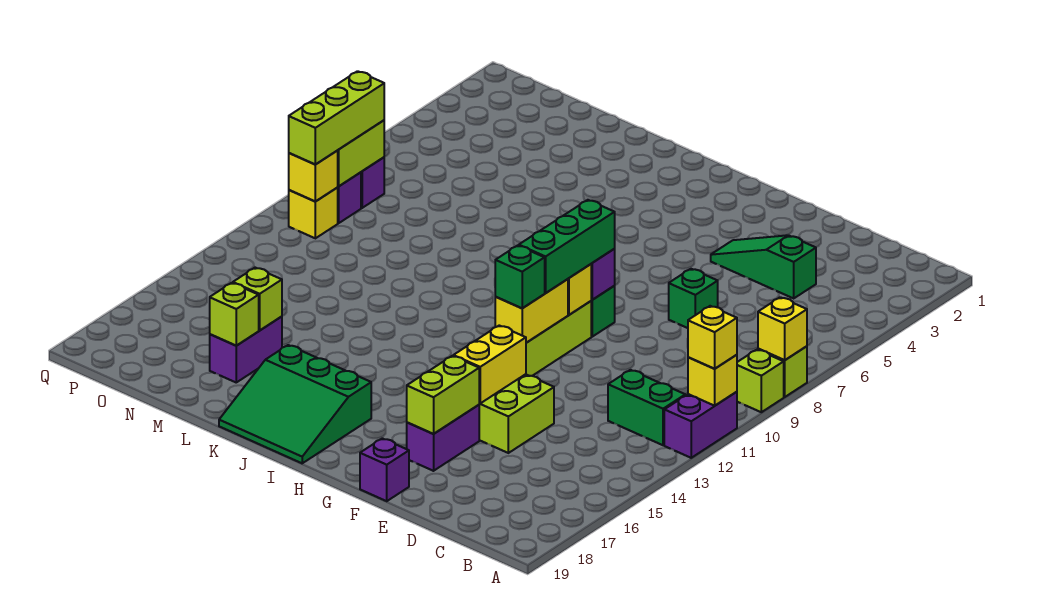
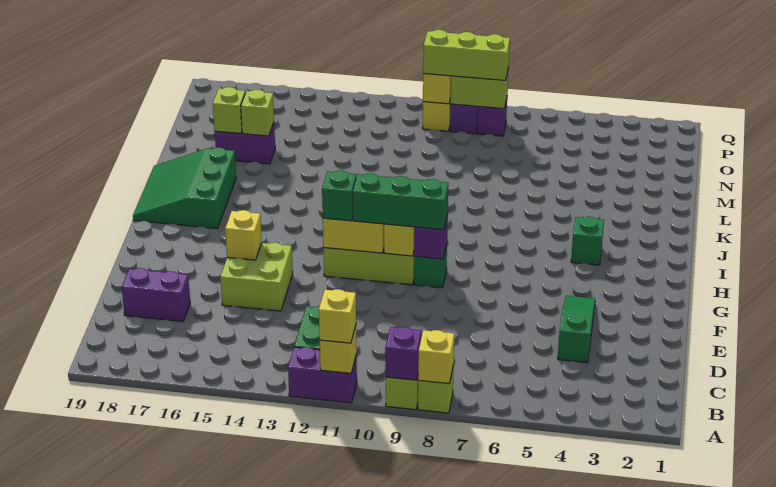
green brick E7 level 1 -> green brick I4 level 1
yellow brick F14:F15 level 2 -> yellow brick F15 level 2
purple brick F16:F17 level 1 -> purple brick D17:D18 level 1
lime brick F16:F17 level 2 -> none
purple brick F19 level 1 -> purple brick A9 level 2

